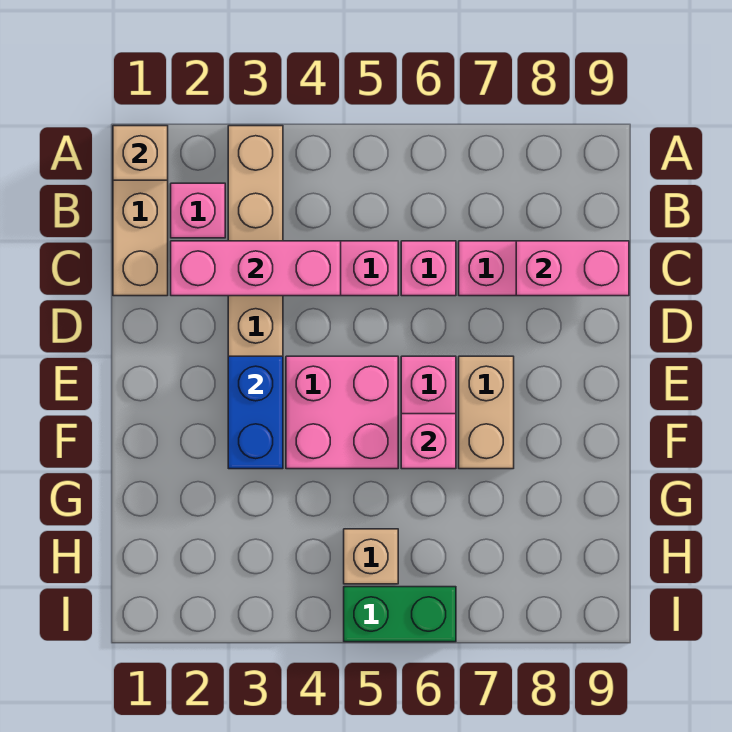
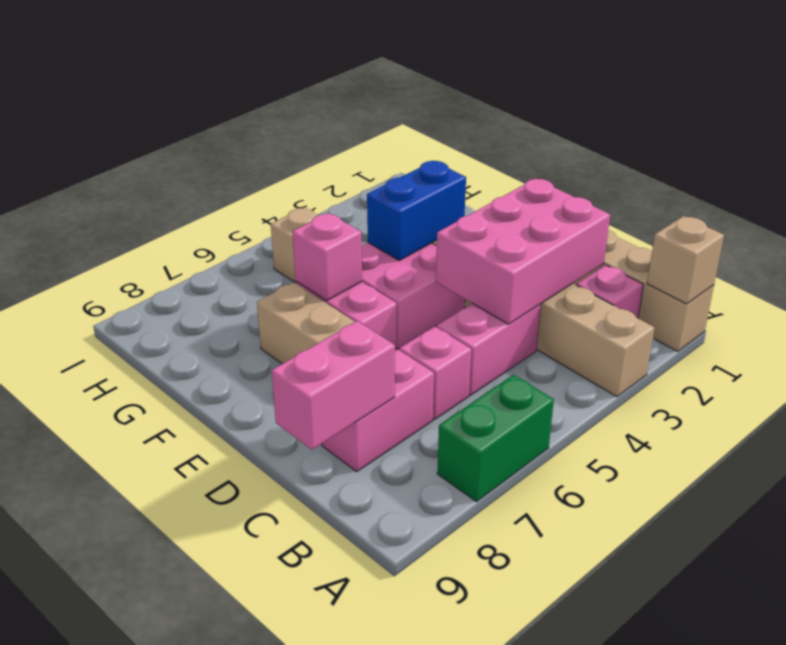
pink brick C2:C4 level 2 -> pink brick C2:D4 level 2
blue brick E3:F3 level 2 -> blue brick F3:F4 level 2
green brick I5:I6 level 1 -> green brick A6:A7 level 1

